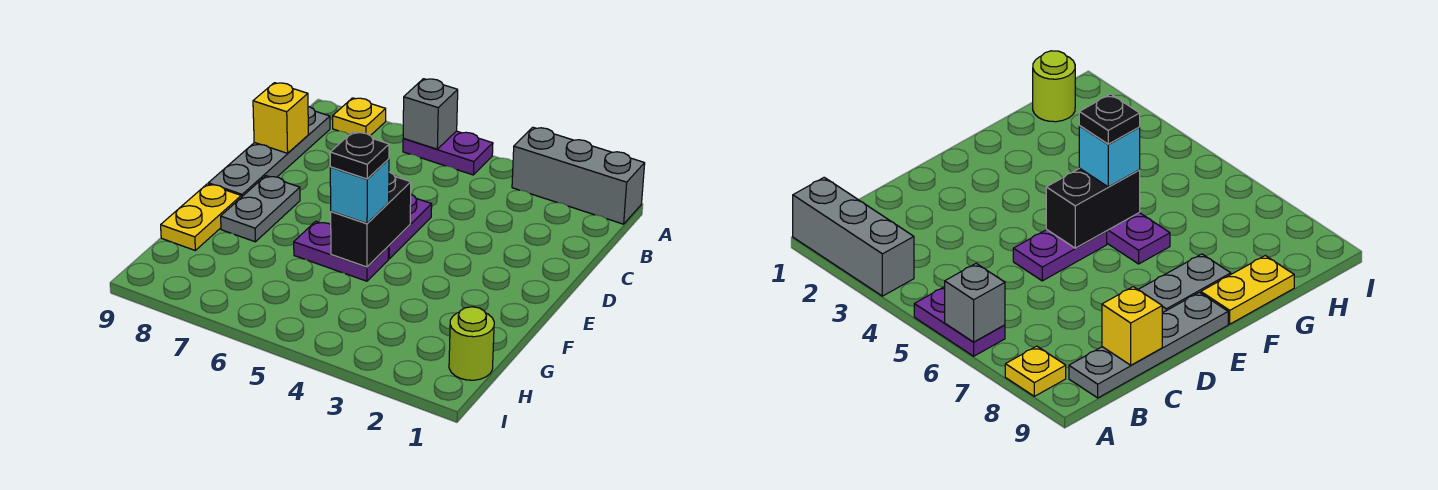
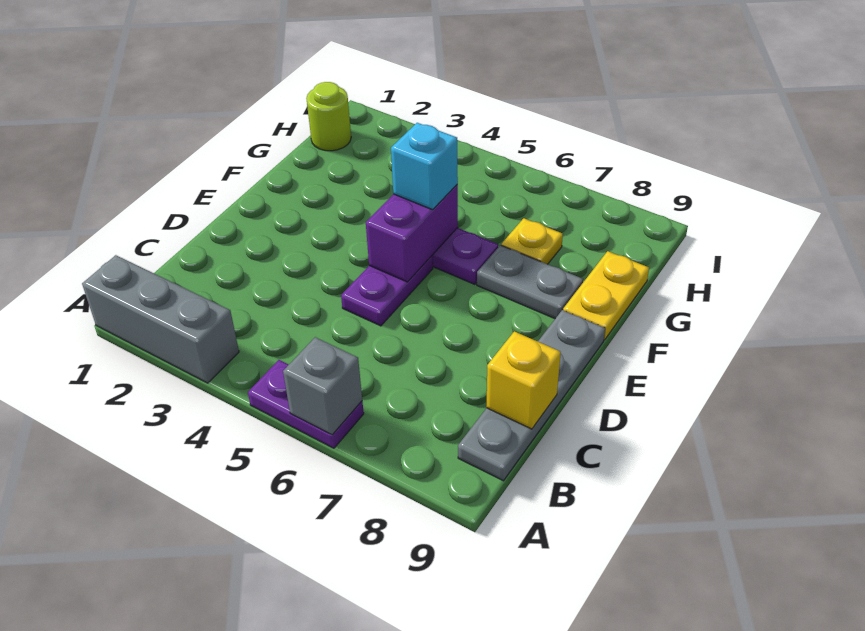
yellow plate A8 level 1 -> yellow plate G7 level 1
black brick E5:F5 level 2 -> purple brick E5:F5 level 2
grey plate E8:F8 level 1 -> grey plate F7:F8 level 1
black plate F5 level 4 -> none

